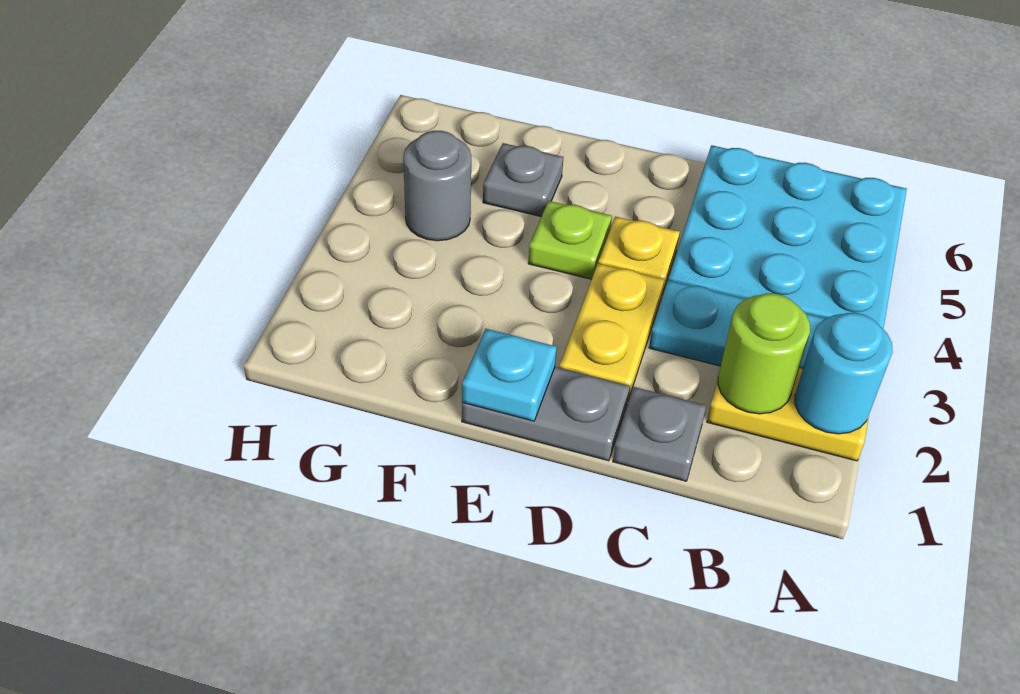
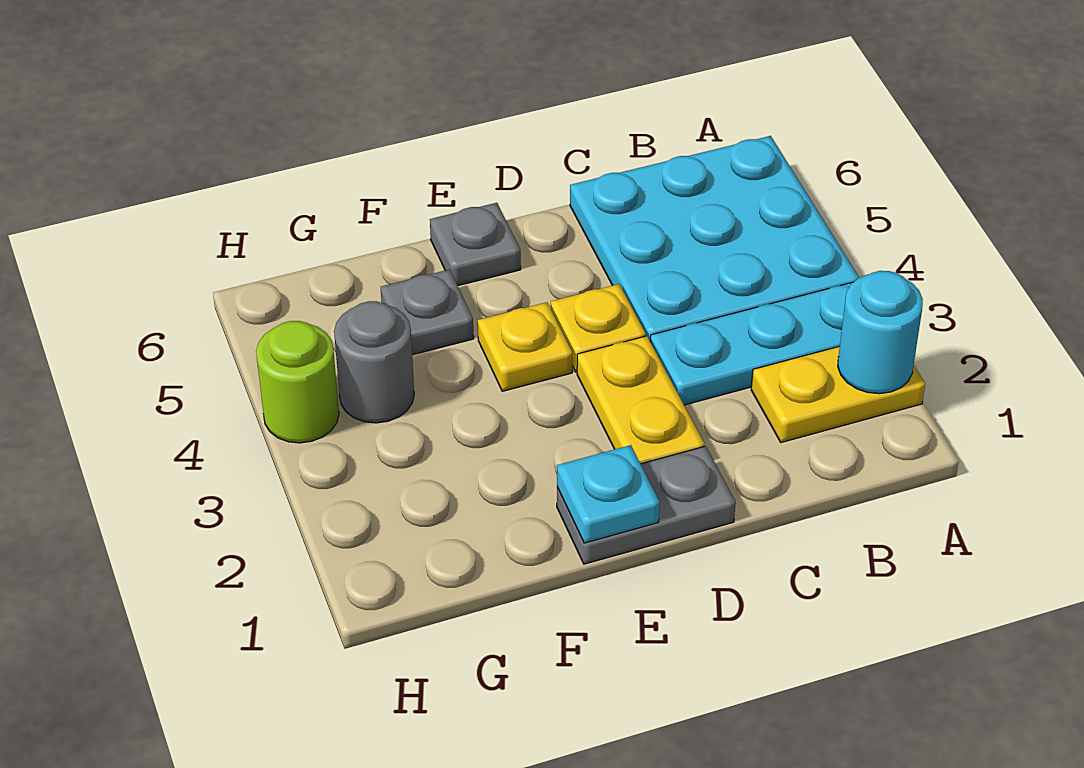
lime round brick B2 level 2 -> lime round brick H4 level 1
grey plate C1 level 1 -> grey plate E6 level 1
lime plate E4 level 1 -> yellow plate E4 level 1

